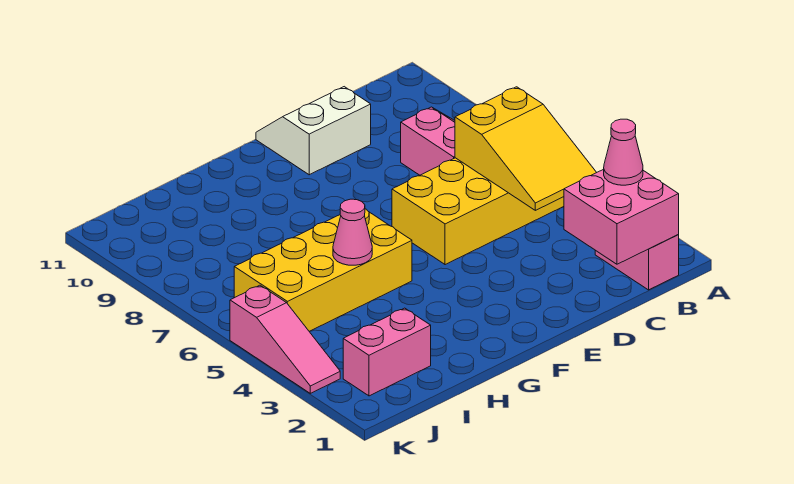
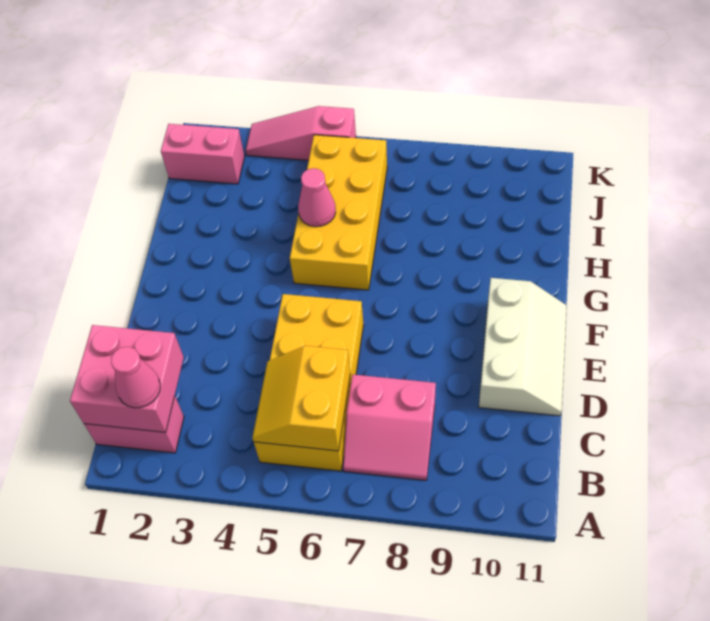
yellow slope B4:C6 level 2 top 6 -> yellow slope B5:C6 level 2 top 6
white slope D10:E11 level 1 top 10 -> white slope D10:F11 level 1 top 10
pink brick I2:J2 level 1 -> pink brick J1:J2 level 1

